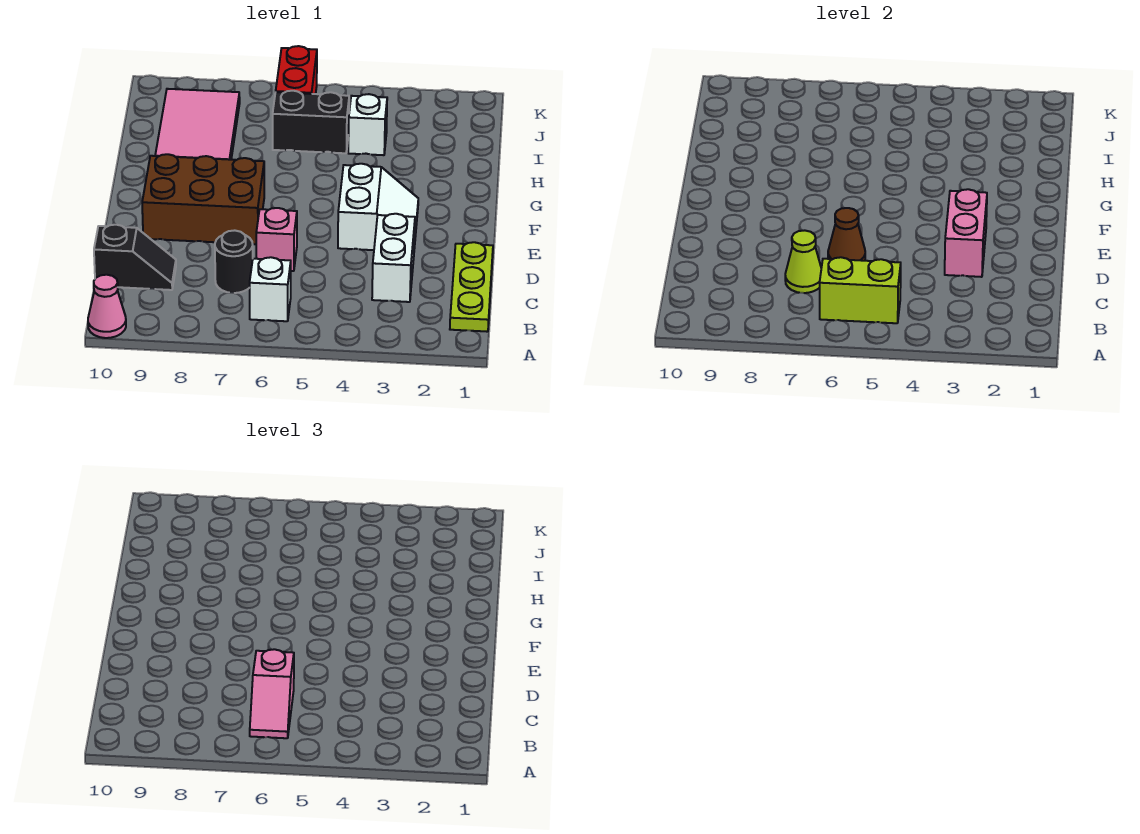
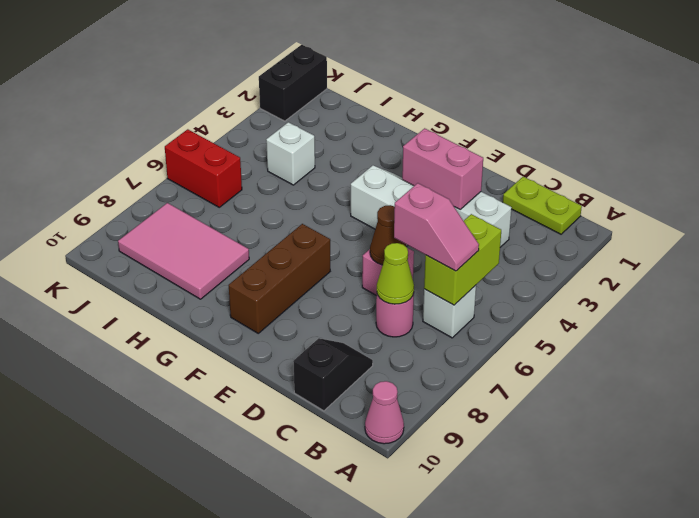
lime plate B1:D1 level 1 -> lime plate B1:C1 level 1
black round brick C7 level 1 -> pink round brick C7 level 1
brown brick E7:F9 level 1 -> brown brick F7:F9 level 1
black brick I5:I6 level 1 -> black brick K1:K2 level 1

